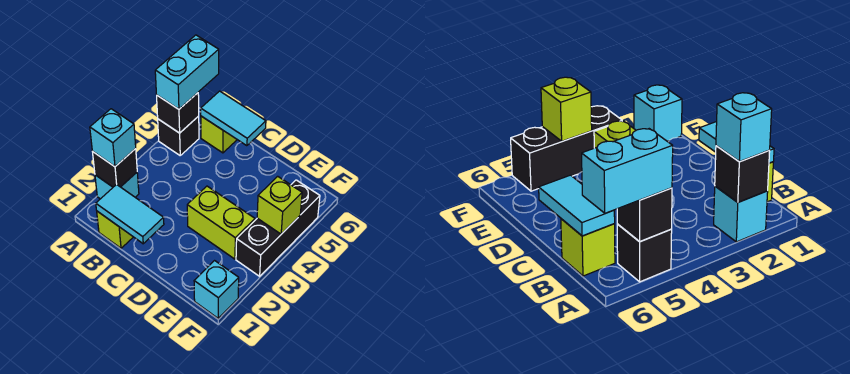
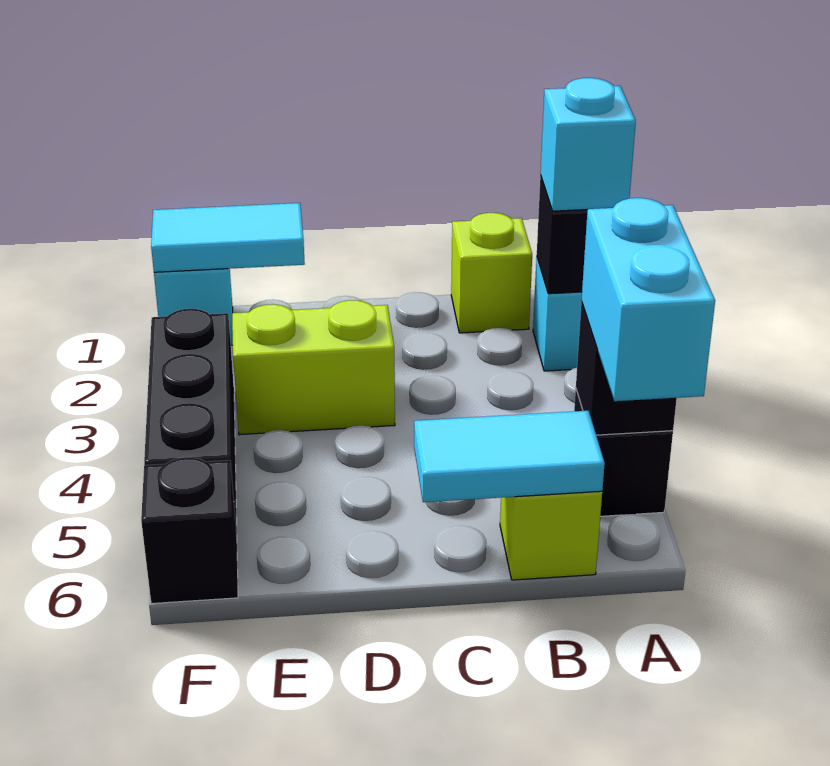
cyan tile B1:C1 level 2 -> cyan tile E1:F1 level 2
lime brick F4 level 2 -> none
none -> black brick F6 level 1

